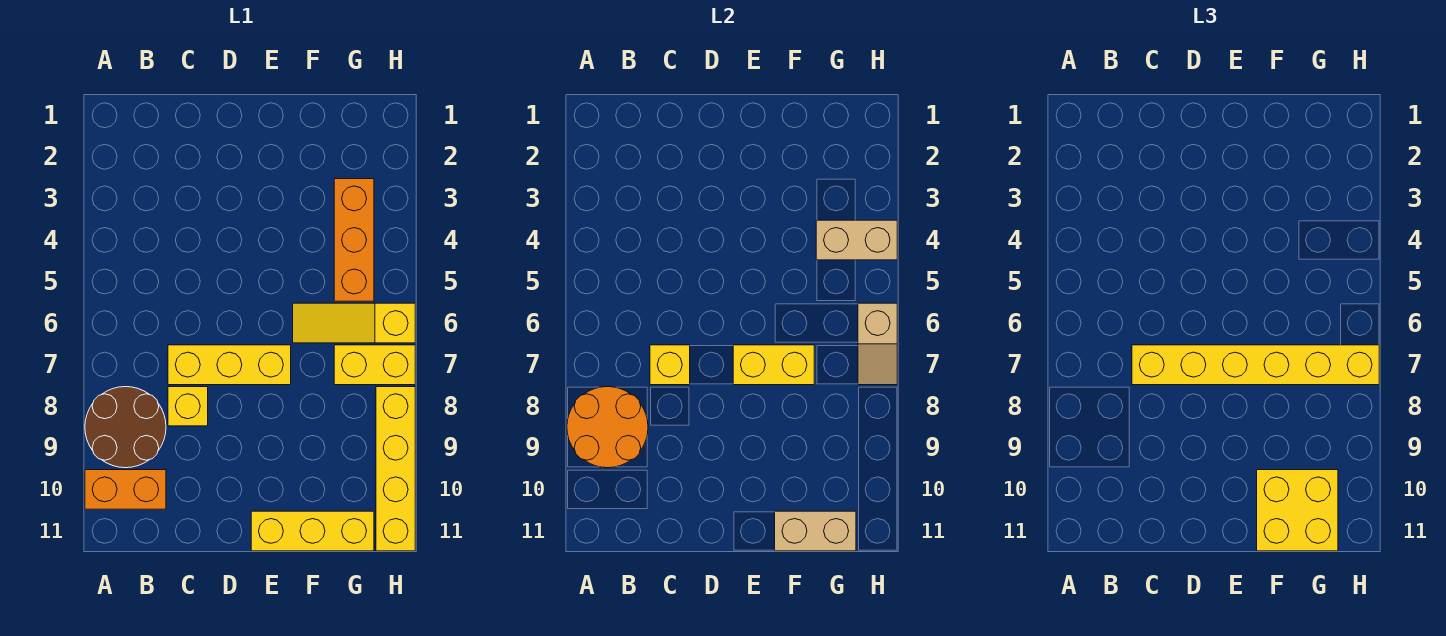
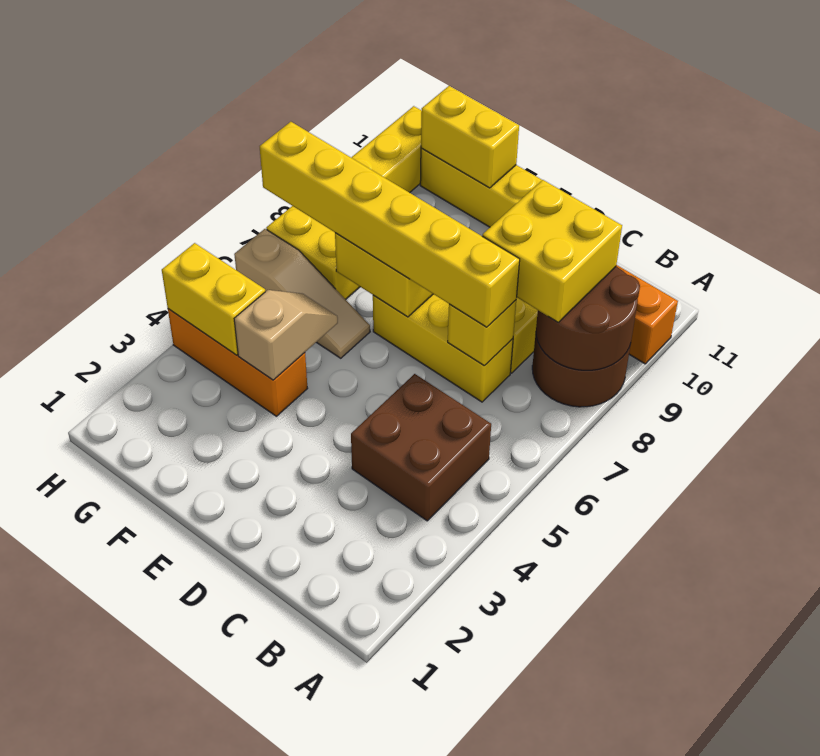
orange round brick A8:B9 level 2 -> brown round brick A8:B9 level 2
none -> brown brick B4:C5 level 1
yellow slope F6:H6 level 1 top H -> tan slope F6:H6 level 1 top H
yellow brick F10:G11 level 3 -> yellow brick B8:C9 level 3
tan brick F11:G11 level 2 -> yellow brick F11:G11 level 2
orange brick G3:G5 level 1 -> orange brick F4:H4 level 1
tan brick G4:H4 level 2 -> yellow brick G4:H4 level 2
tan slope H6:H7 level 2 top 6 -> tan slope F4:F5 level 2 top 4

